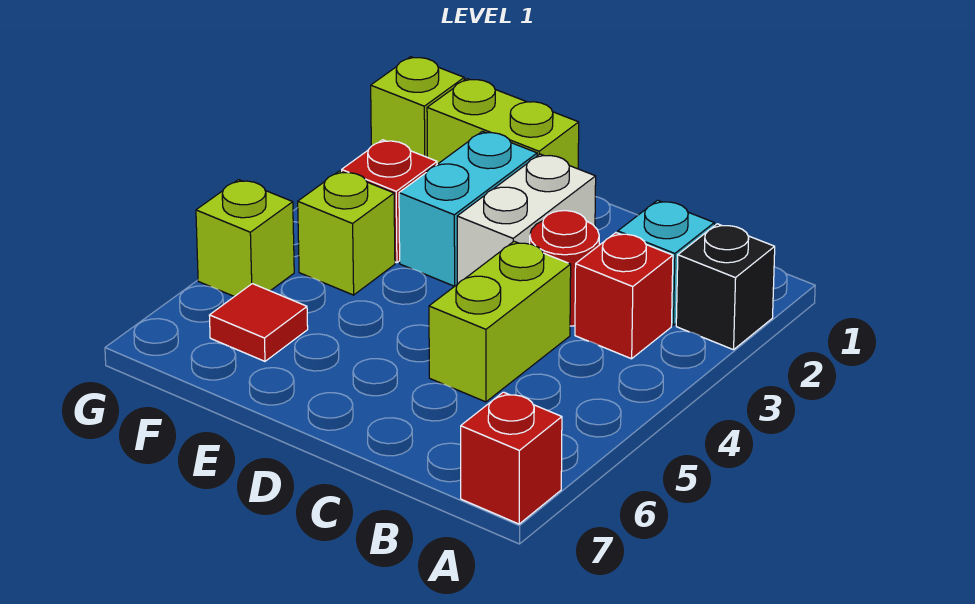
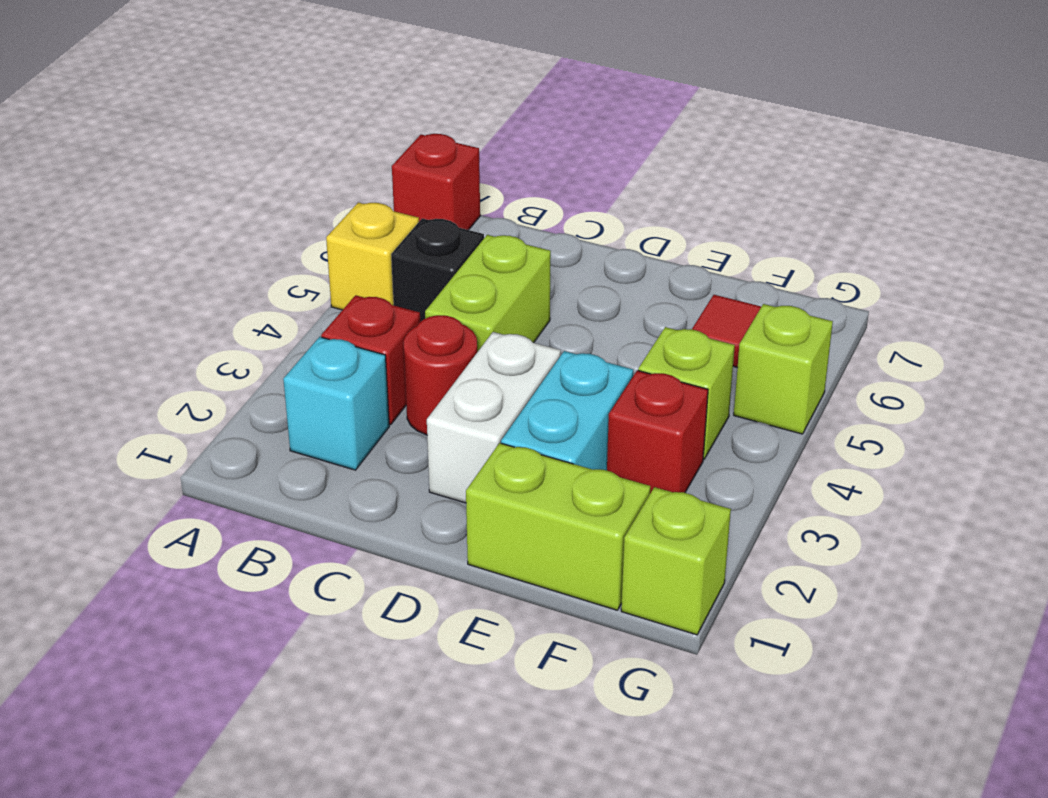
black brick A2 level 1 -> black brick B5 level 1
none -> yellow brick A5 level 1

